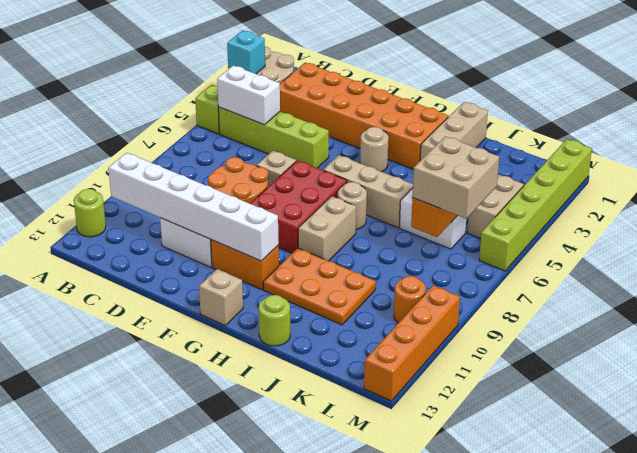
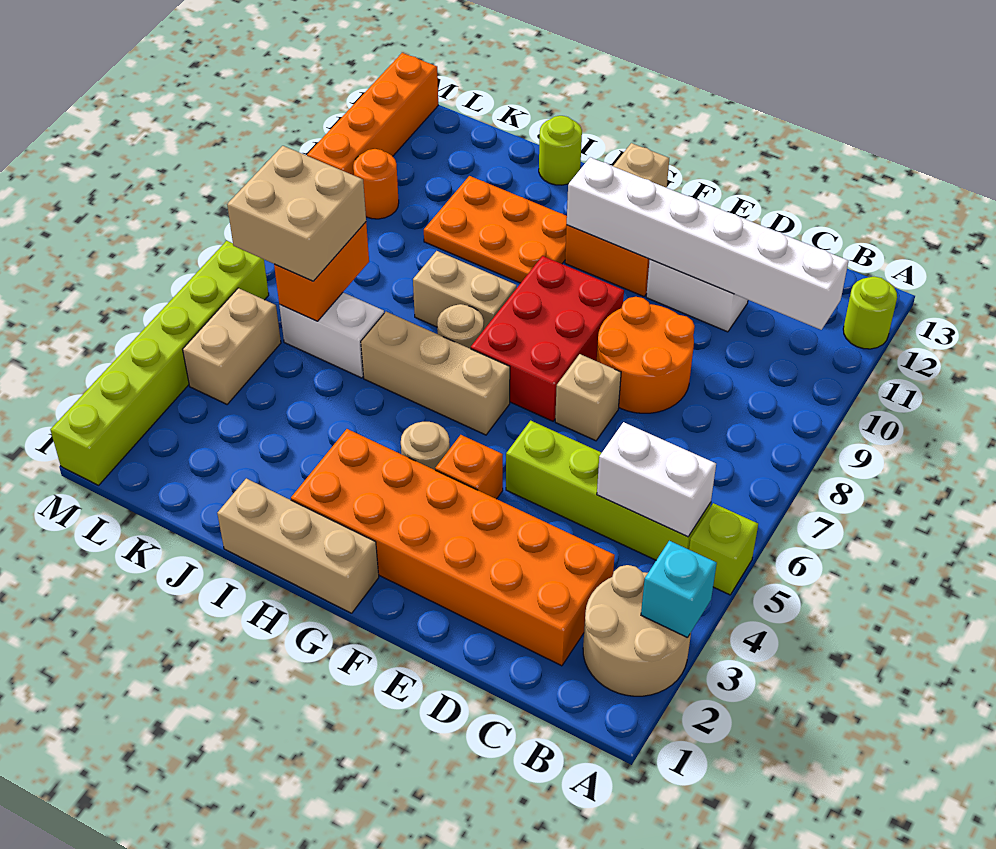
none -> orange brick F4 level 1
tan brick H8:H9 level 1 -> tan brick H8:I8 level 1
tan brick I1:I3 level 1 -> tan brick G1:I1 level 1

